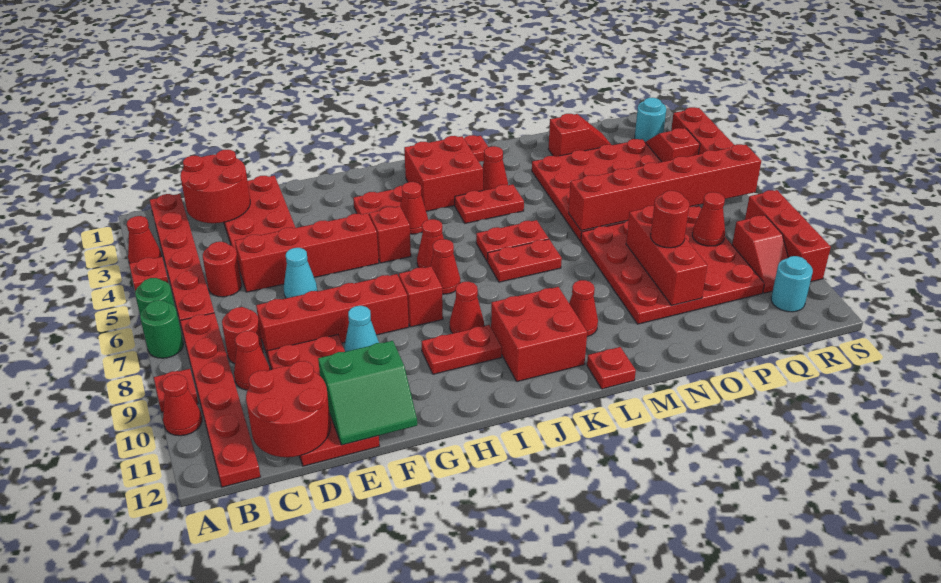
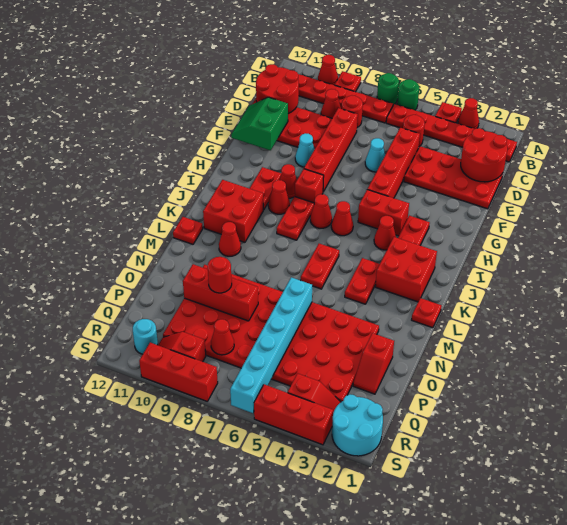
red brick H5 level 1 -> red brick H4:H5 level 1
red plate K7:L7 level 1 -> red plate I8:J8 level 1
red cone L3 level 1 -> red cone H9 level 1
red brick N6:S6 level 2 -> cyan brick N6:S6 level 2
cyan round brick R2 level 1 -> cyan round brick R1:S2 level 1

